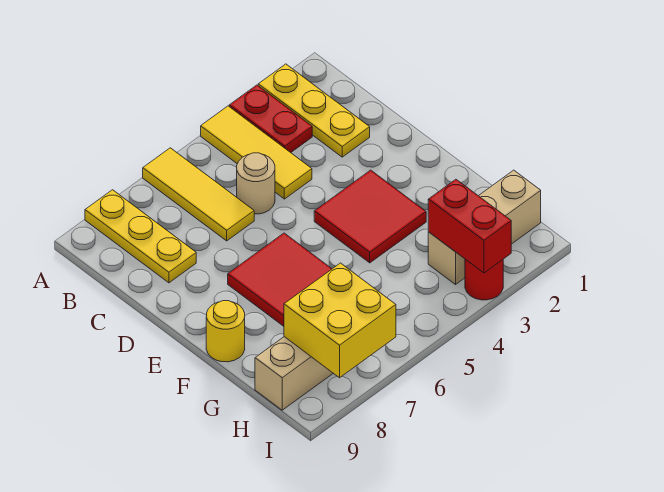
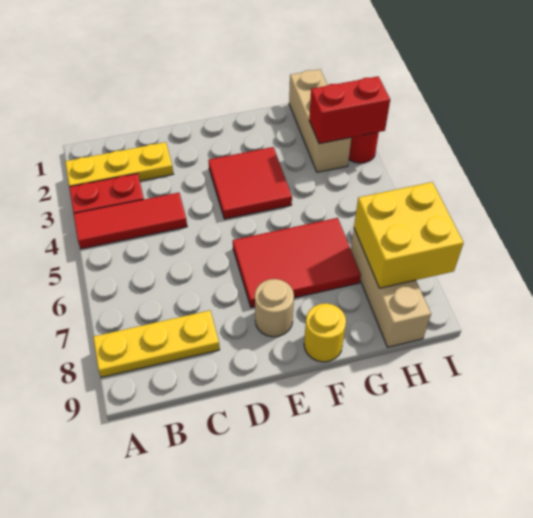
yellow tile A4:C4 level 1 -> red tile A4:C4 level 1
yellow tile A6:C6 level 1 -> none
tan round brick C5 level 1 -> tan round brick E8 level 1

